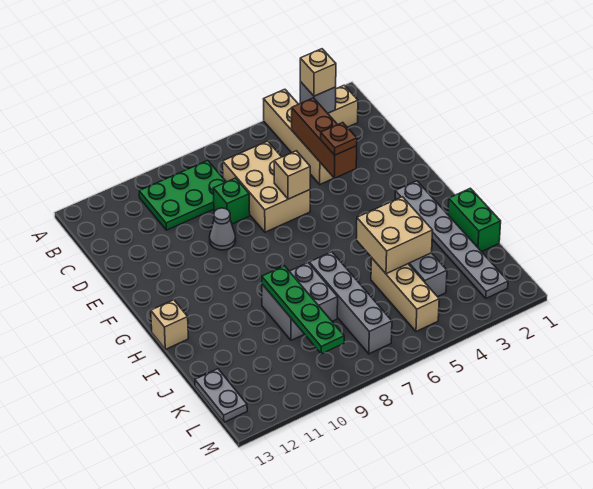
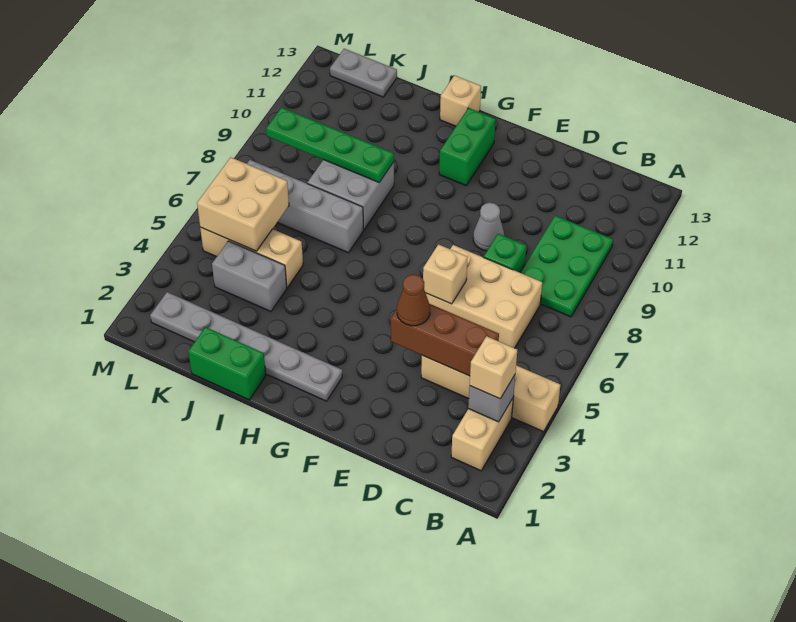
brown plate E4 level 3 -> brown cone E4 level 3
none -> green brick G11:G12 level 1
tan brick I4:J5 level 2 -> tan brick K5:L6 level 2

